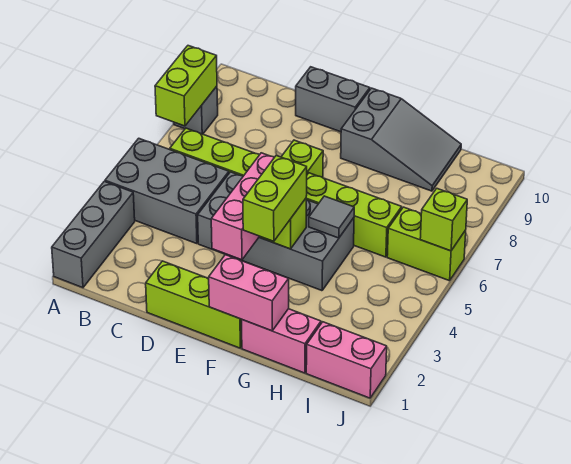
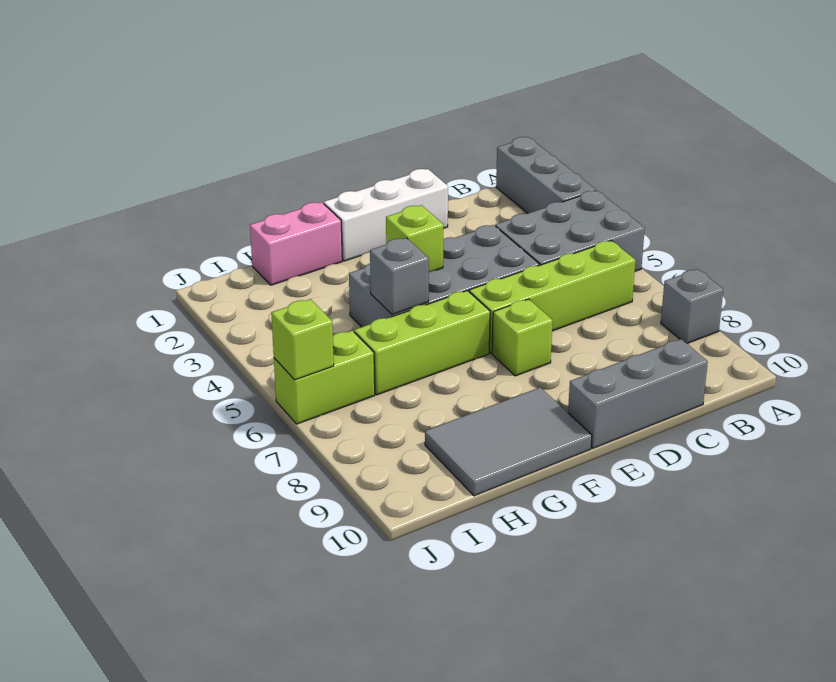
lime brick A7:A8 level 2 -> none
lime brick D1:F1 level 1 -> white brick D1:F1 level 1
grey brick D10:E10 level 1 -> grey brick C10:E10 level 1
pink brick E3:E5 level 2 -> none
pink brick F1:G1 level 2 -> none
lime brick F3:F4 level 3 -> none
grey slope F9:H10 level 1 top F -> grey tile F9:H10 level 1
grey tile G5 level 2 -> grey brick G5 level 2
pink brick I1:J1 level 1 -> none

